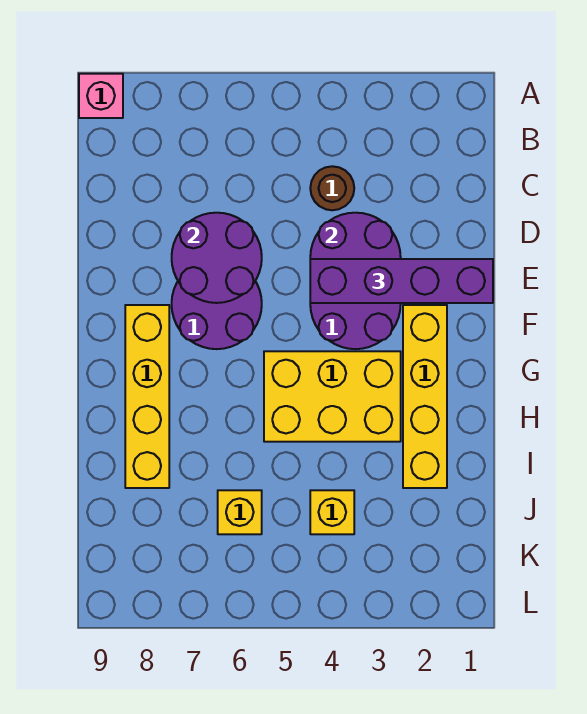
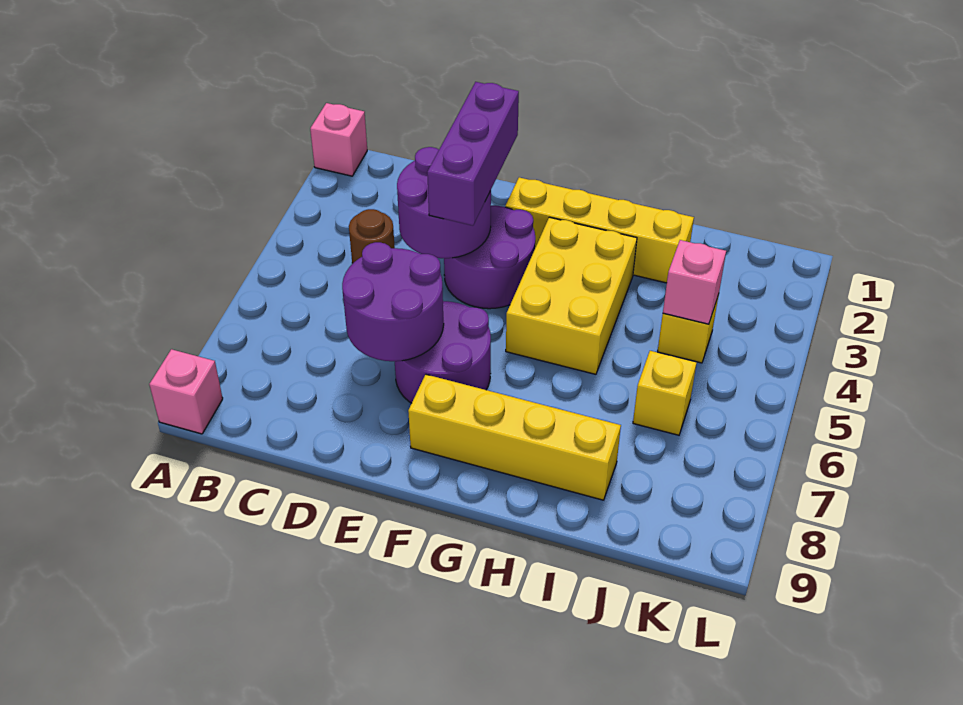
none -> pink brick A1 level 1
purple brick E1:E4 level 3 -> purple brick E2:E4 level 3
none -> pink brick J4 level 2

